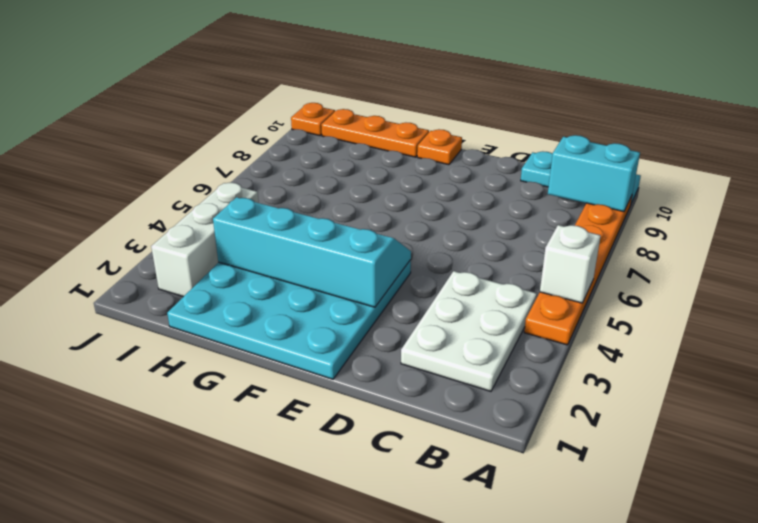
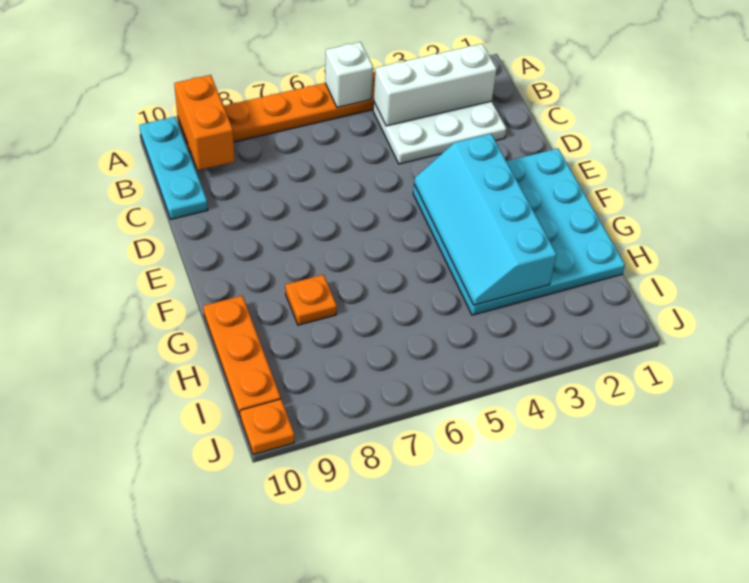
cyan brick A9:B9 level 2 -> orange brick A9:B9 level 2
orange plate F10 level 1 -> orange plate G8 level 1
white brick I2:I4 level 1 -> white brick B2:B4 level 2

